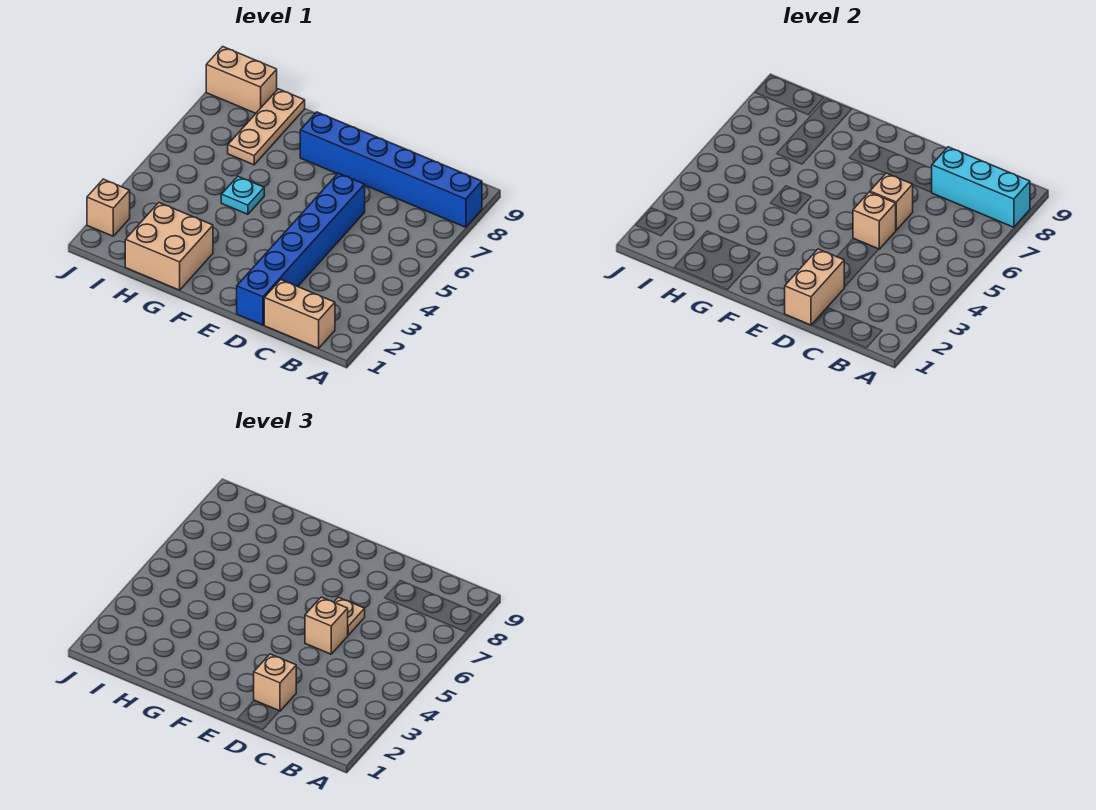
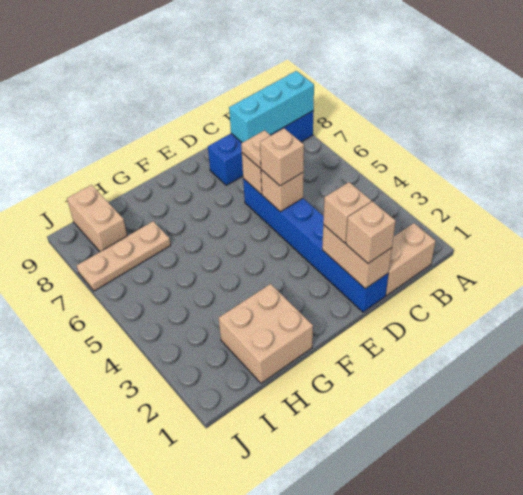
blue brick A8:F8 level 1 -> blue brick A8:D8 level 1
cyan plate G5 level 1 -> none
tan plate H7:H9 level 1 -> tan plate H7:J7 level 1
tan brick I9:J9 level 1 -> tan brick I8:I9 level 1
tan brick J2 level 1 -> tan brick D1 level 3

